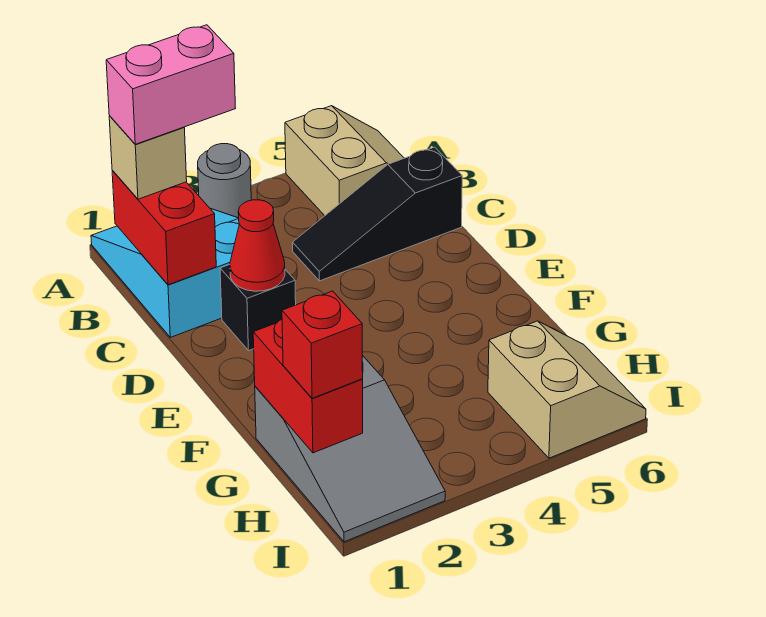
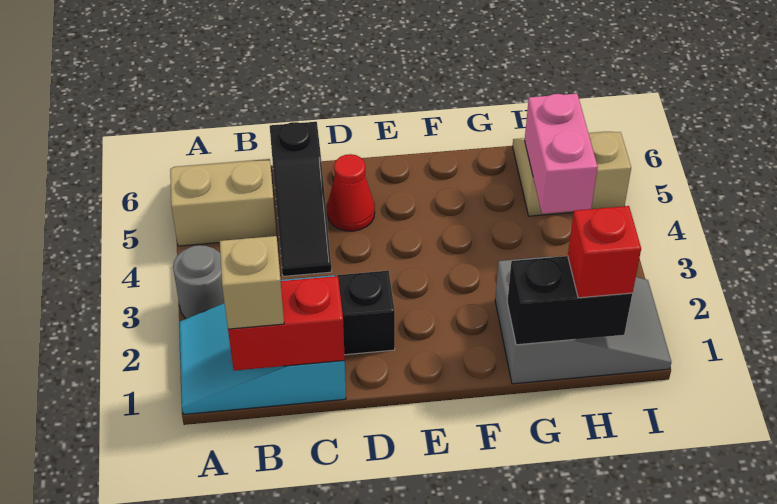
pink brick B1:B2 level 4 -> pink brick H4:H5 level 2
red cone D2 level 2 -> red cone D5 level 1
red brick G1:H1 level 2 -> black brick G1:H1 level 2

